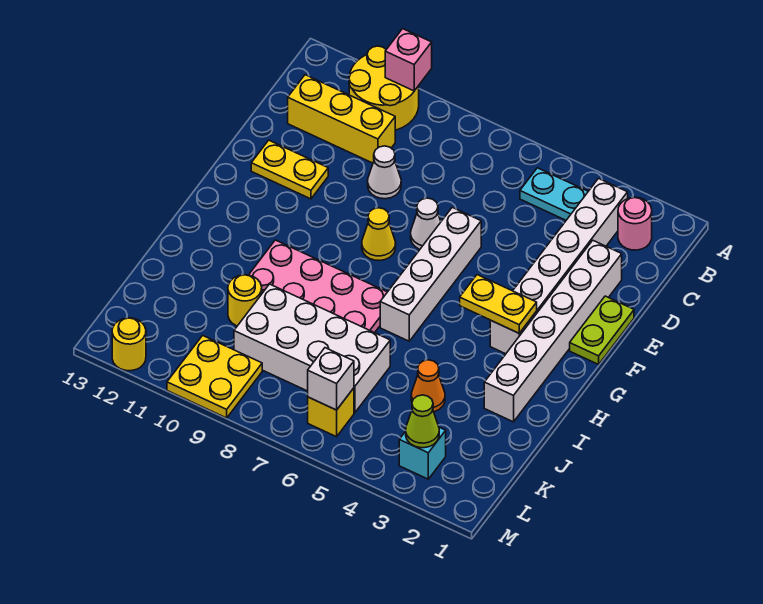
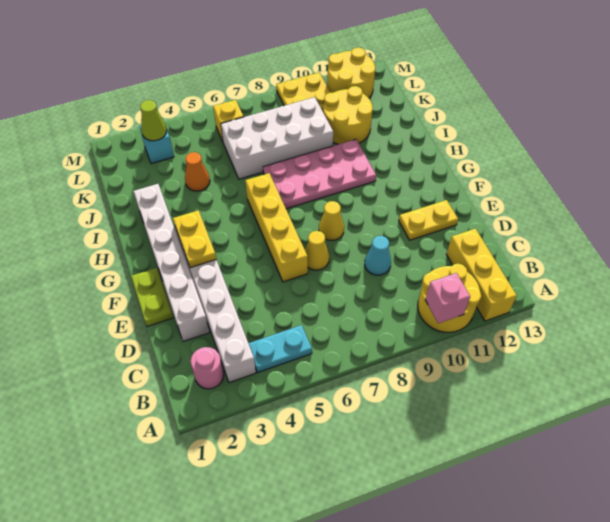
yellow brick C10:C12 level 1 -> yellow brick A12:C12 level 1
white cone D9 level 1 -> cyan cone D9 level 1
white brick E6:H6 level 1 -> yellow brick E6:H6 level 1
white cone E7 level 1 -> yellow cone E7 level 1
yellow plate G3:G4 level 2 -> yellow plate F3:G3 level 2
yellow round brick J10 level 1 -> yellow round brick J10:K11 level 1
white brick L6 level 2 -> none
yellow round brick M12 level 1 -> yellow round brick L11:M12 level 1

